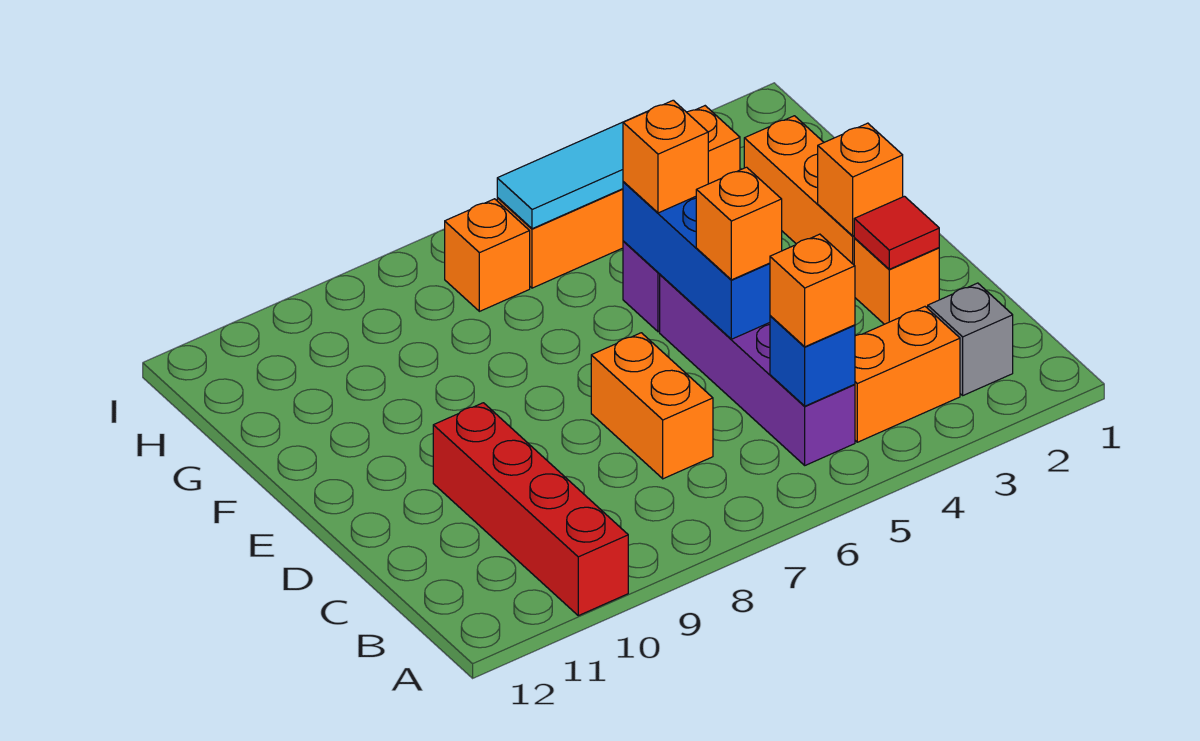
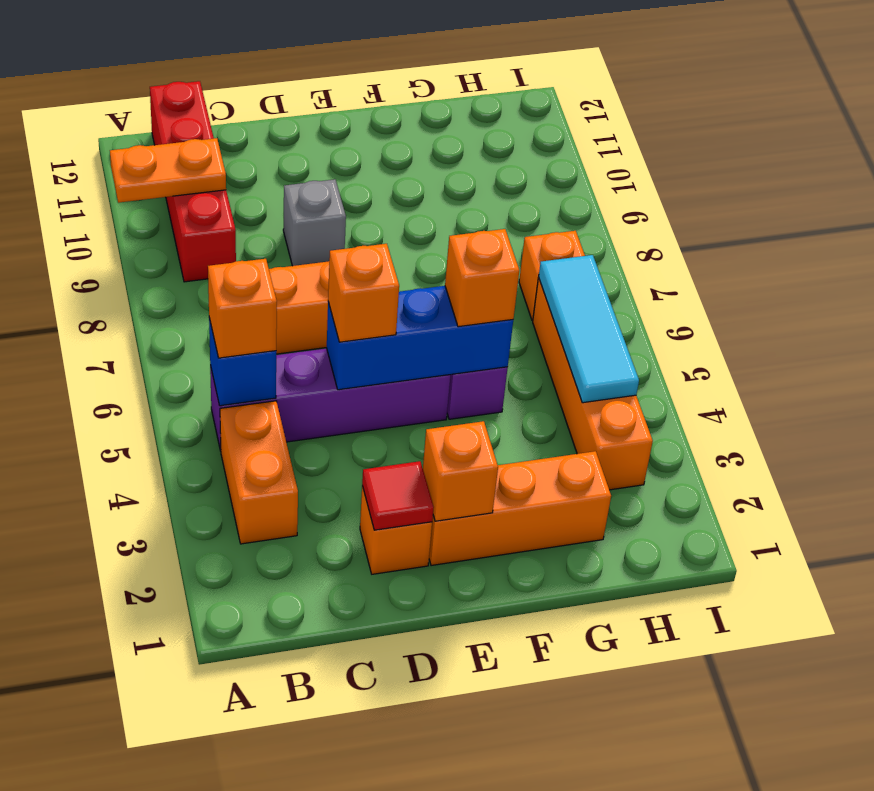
red brick A10:D10 level 1 -> red brick B9:B12 level 1
none -> orange plate A10:B10 level 2
grey brick B2 level 1 -> grey brick D9 level 1

